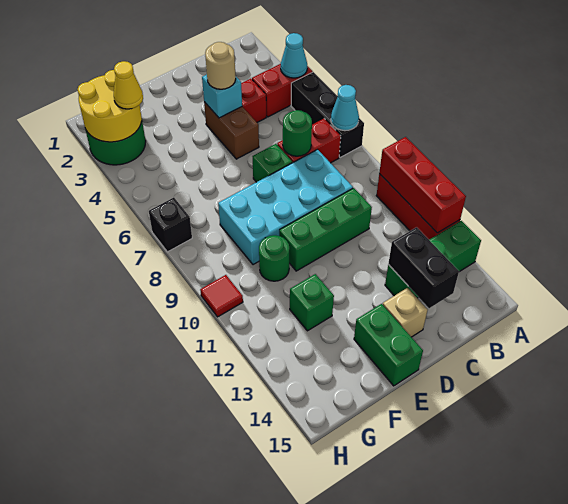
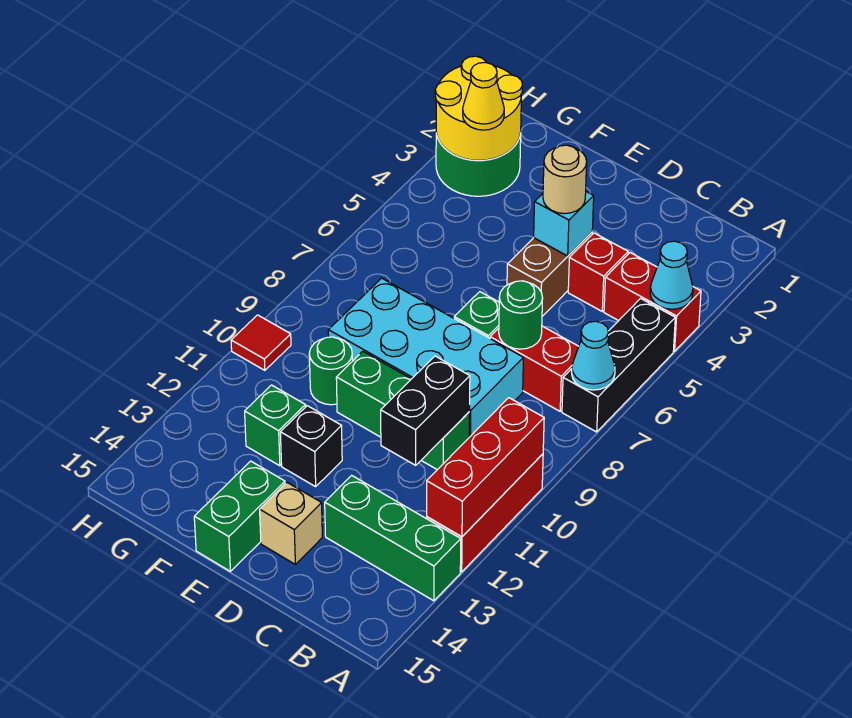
black brick C13:C14 level 2 -> black brick C10:C11 level 2
black brick H7 level 1 -> black brick E12 level 1

